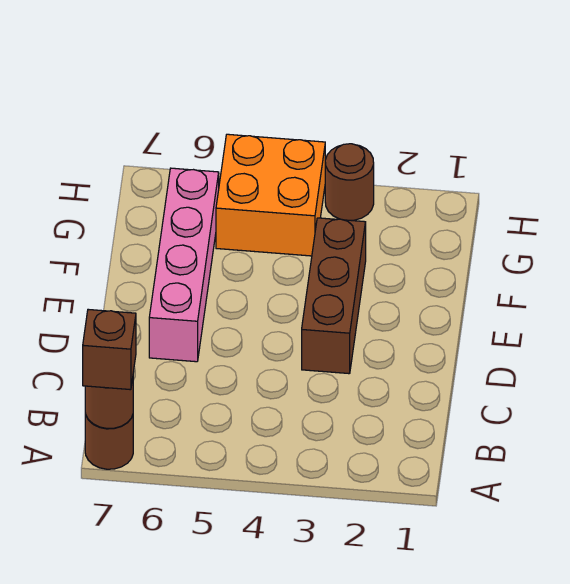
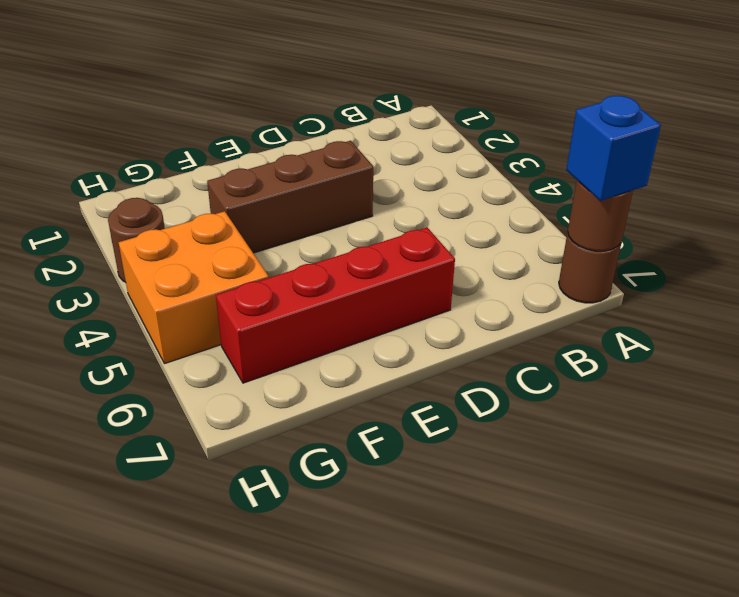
brown brick A7 level 3 -> blue brick A7 level 3
pink brick D6:G6 level 1 -> red brick D6:G6 level 1

